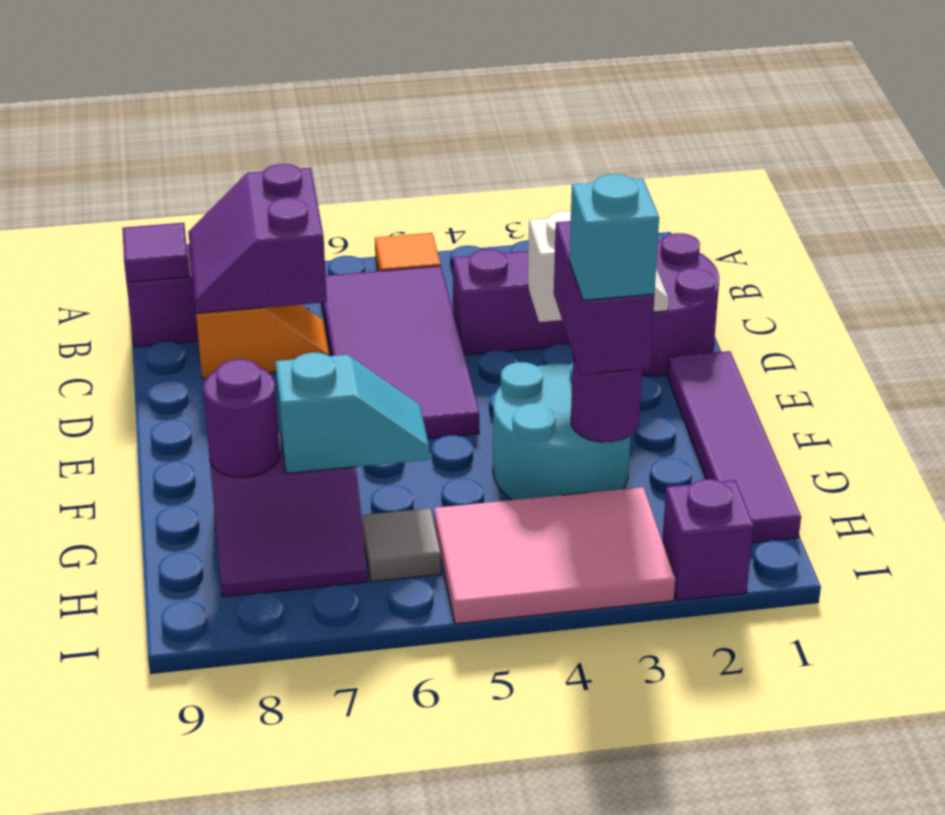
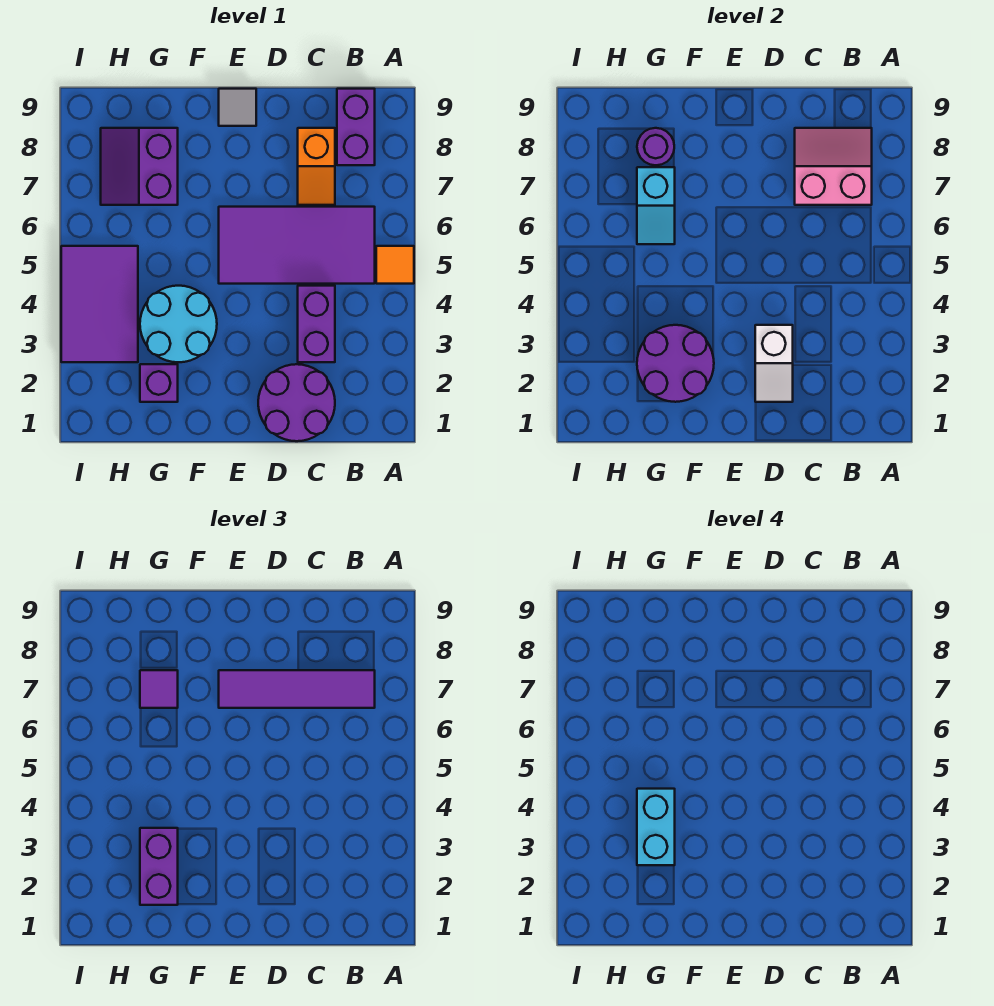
purple slope B7:C8 level 2 top 7 -> pink slope B7:C8 level 2 top 7
purple tile B9 level 2 -> purple tile G7 level 3
purple tile E1:H1 level 1 -> purple tile B7:E7 level 3
purple brick F3:G3 level 3 -> purple brick G2:G3 level 3
purple round brick G3 level 2 -> purple round brick F2:G3 level 2
cyan brick G3 level 4 -> cyan brick G3:G4 level 4
pink tile H3:I5 level 1 -> purple tile H3:I5 level 1
grey tile H6 level 1 -> grey tile E9 level 1
purple brick I2 level 1 -> purple brick G2 level 1

